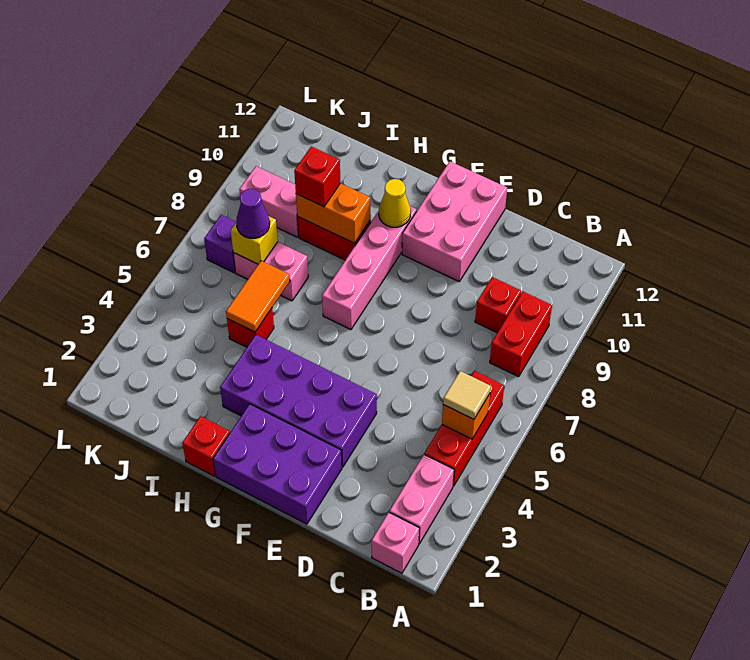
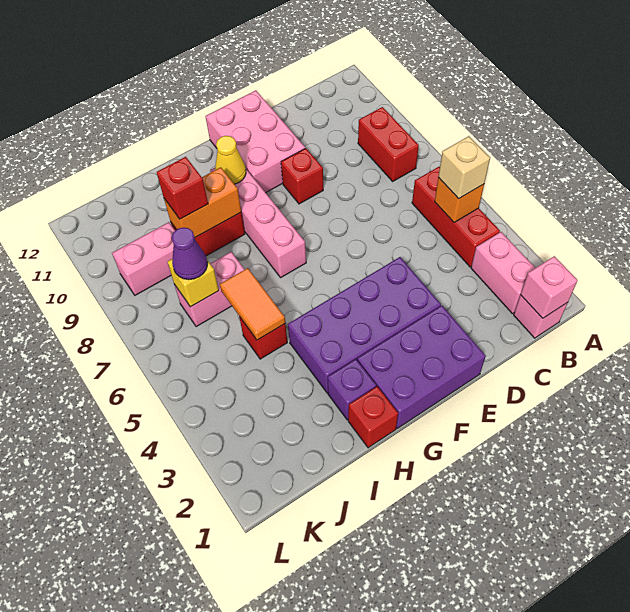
none -> pink brick B1 level 2
tan tile B5 level 3 -> tan brick B5 level 3
red brick C9 level 1 -> red brick E9 level 1
purple brick K7 level 1 -> purple brick H2 level 1

